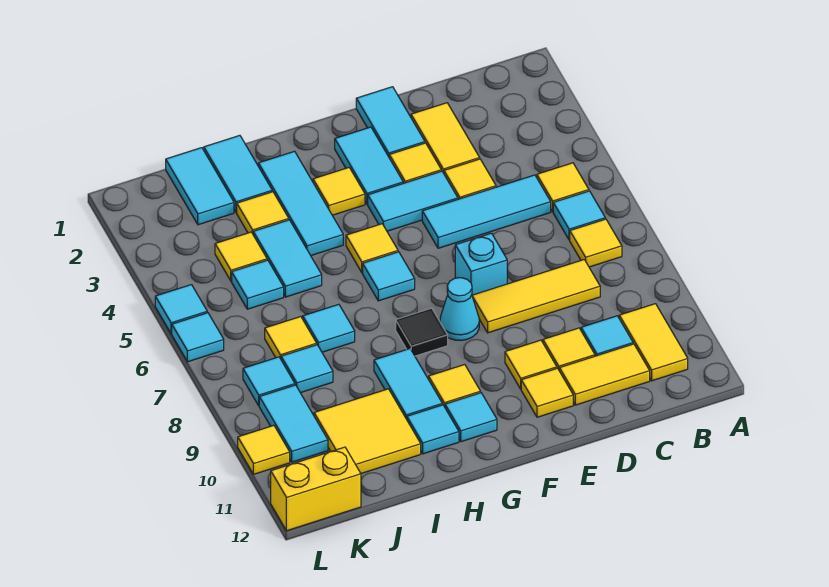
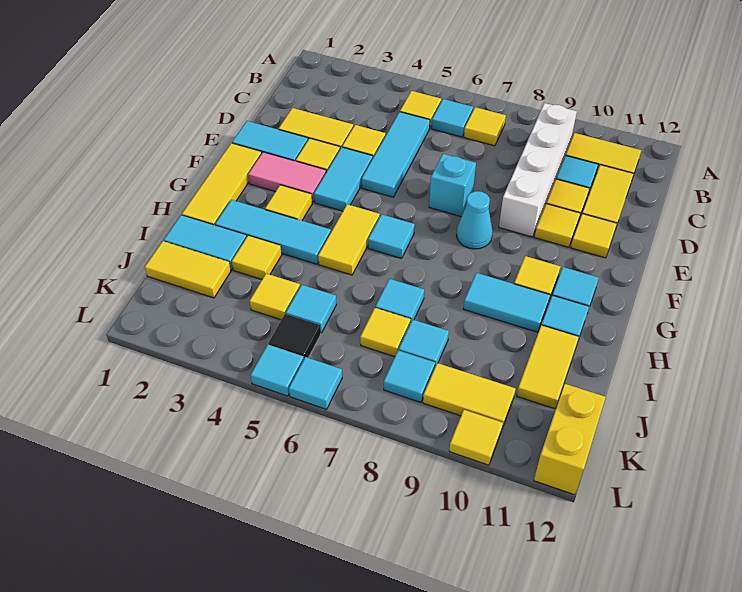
none -> white brick B9:E9 level 1
yellow tile C8:E8 level 1 -> yellow tile F1:H1 level 1
cyan tile F2:F3 level 1 -> pink tile F2:F3 level 1
yellow tile G5 level 1 -> yellow tile G5:H5 level 1
black tile G8 level 1 -> black tile K5 level 1
cyan tile I4:I5 level 1 -> none
yellow tile I10:J11 level 1 -> yellow tile I11:J11 level 1
cyan tile J1:J2 level 1 -> yellow tile J1:J2 level 1
cyan tile K9:K10 level 1 -> yellow tile K9:K10 level 1

